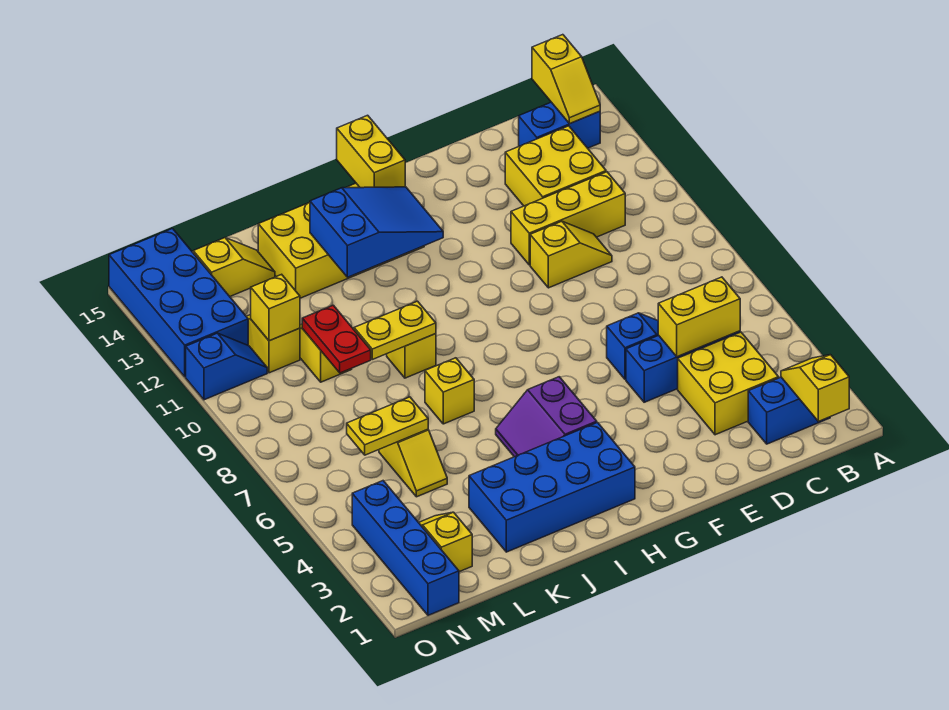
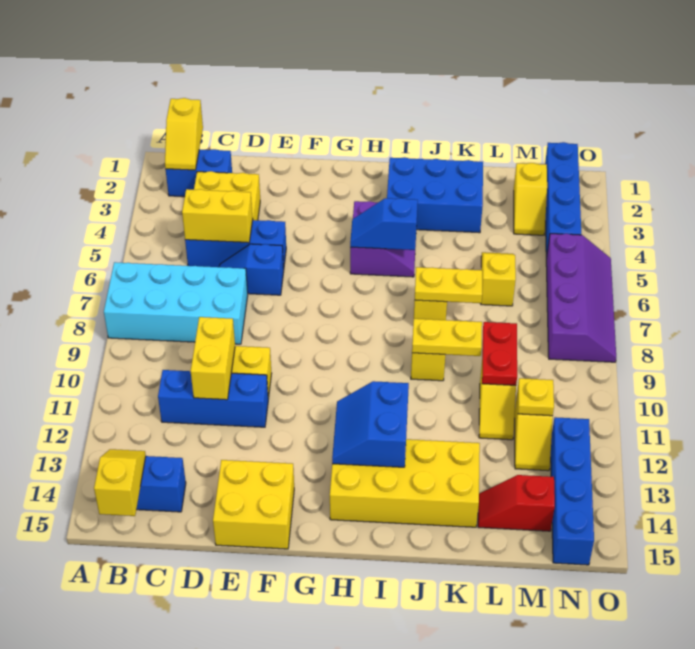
none -> cyan brick A7:D8 level 1
yellow brick C11:E11 level 1 -> blue brick C11:E11 level 1
yellow brick C12:D13 level 1 -> yellow brick E14:F15 level 1
blue brick H2:K3 level 1 -> blue brick I2:K3 level 1
blue slope H12:J13 level 2 top J -> blue slope H12:I13 level 2 top I
yellow brick H14:H15 level 2 -> yellow brick D10:D11 level 2
yellow plate L6:M6 level 2 -> yellow plate J7:K7 level 2
yellow slope L14:M14 level 1 top M -> red slope L14:M14 level 1 top M
yellow brick M11 level 2 -> yellow plate M11 level 2
none -> purple slope N5:O8 level 1 top N
blue slope N11:O11 level 1 top O -> blue slope H5:I5 level 2 top I
blue brick N12:O15 level 1 -> blue brick N12:N15 level 1

